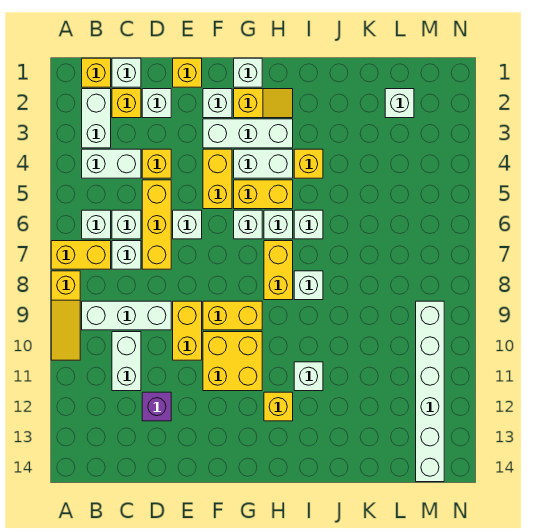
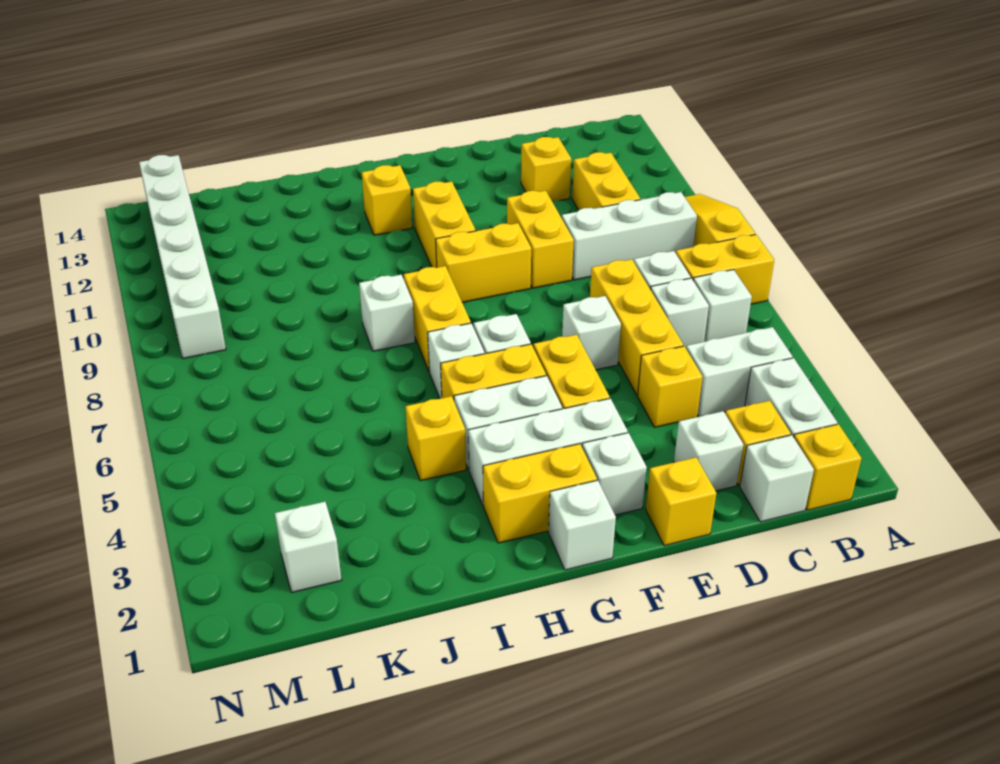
white brick C10:C11 level 1 -> yellow brick C10:C11 level 1
purple brick D12 level 1 -> yellow brick D12 level 1
yellow brick F10:G11 level 1 -> yellow brick G10:G11 level 1
yellow slope G2:H2 level 1 top G -> yellow brick G2:H2 level 1
white brick I6 level 1 -> none
white brick I11 level 1 -> none

